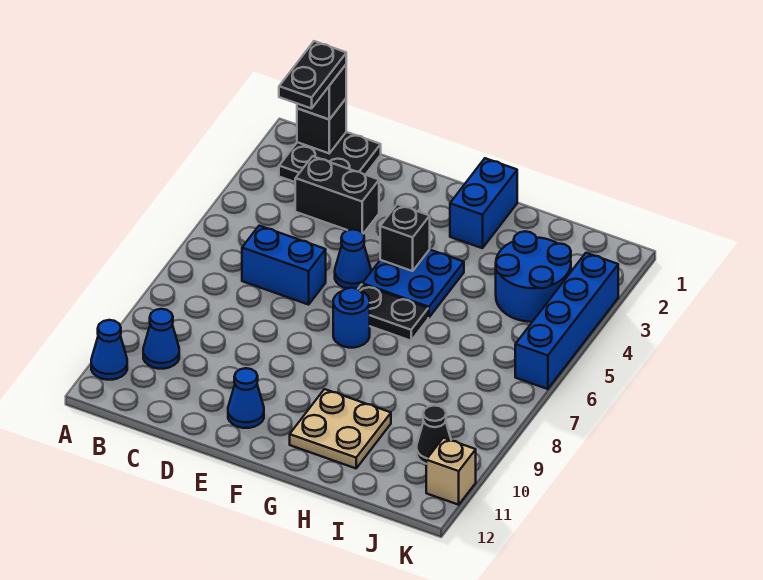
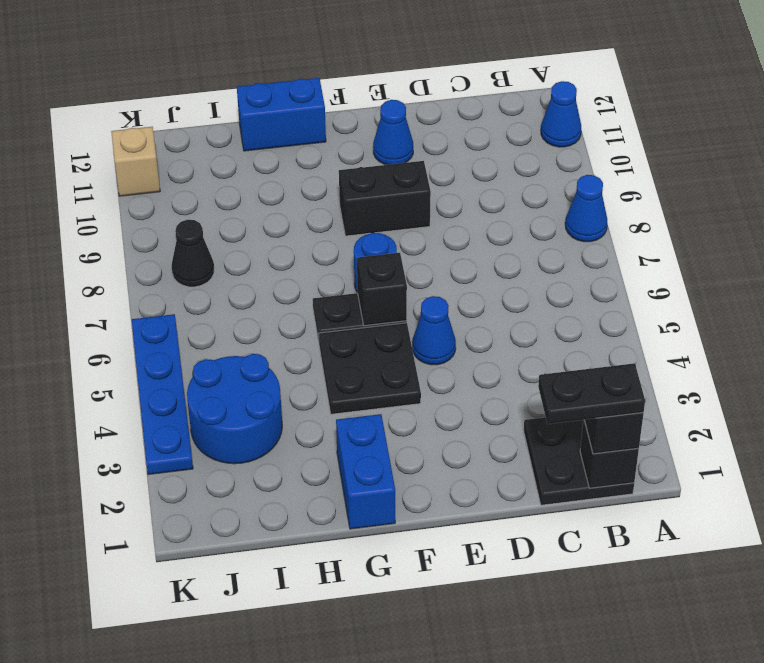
black plate B1:B2 level 4 -> black plate B1:C1 level 4
blue cone B10 level 1 -> blue cone A8 level 1
black brick C3:D3 level 1 -> black brick E9:F9 level 1
blue brick C6:D6 level 1 -> blue brick G12:H12 level 1
blue plate F4:G5 level 1 -> black plate F4:G5 level 1
black brick F4 level 2 -> black brick F6 level 2
tan plate G10:H11 level 1 -> none
black cone J10 level 1 -> black cone J8 level 1
blue brick K3:K6 level 1 -> blue plate K3:K6 level 1

